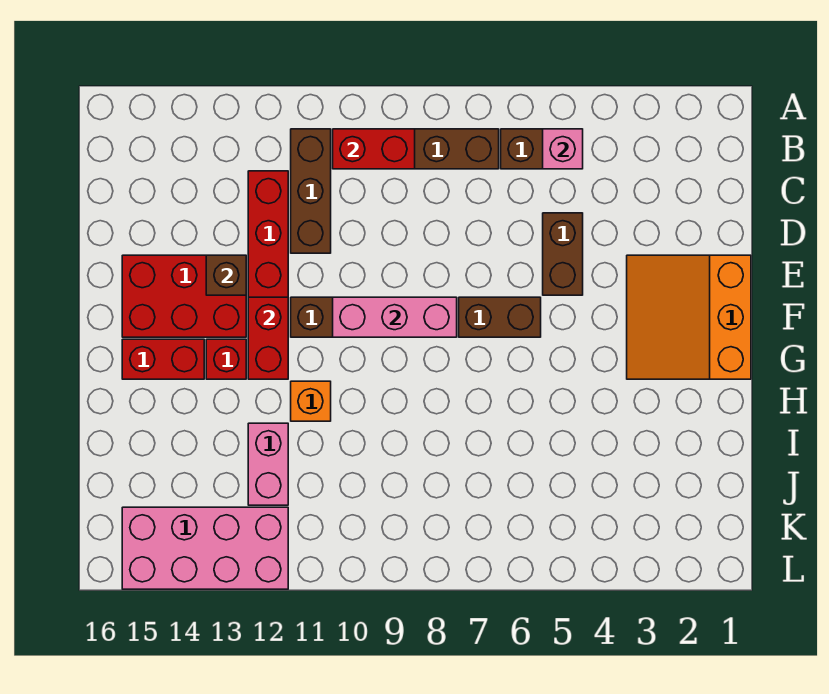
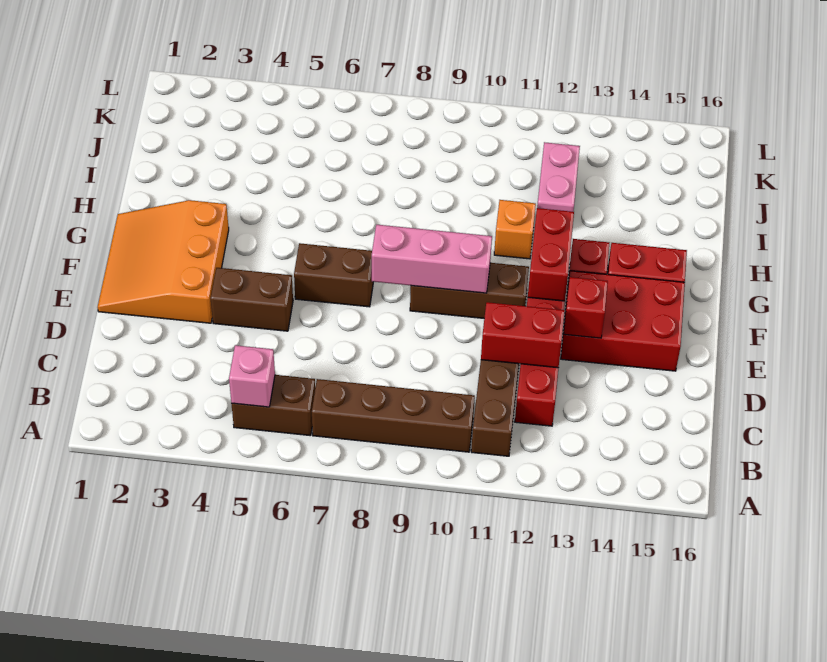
red brick B9:B10 level 2 -> red brick D11:D12 level 2
brown brick D5:E5 level 1 -> brown brick E4:E5 level 1
orange slope E1:G3 level 1 top 1 -> orange slope E1:G3 level 1 top 3
brown brick E13 level 2 -> red brick E13 level 2
pink brick K12:L15 level 1 -> none

